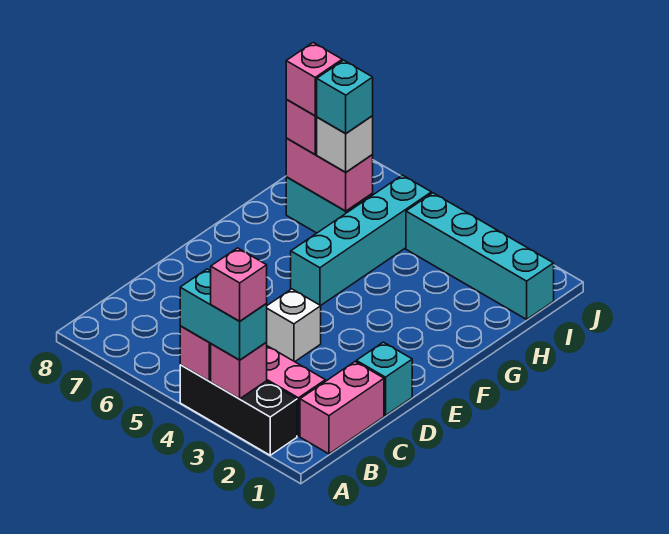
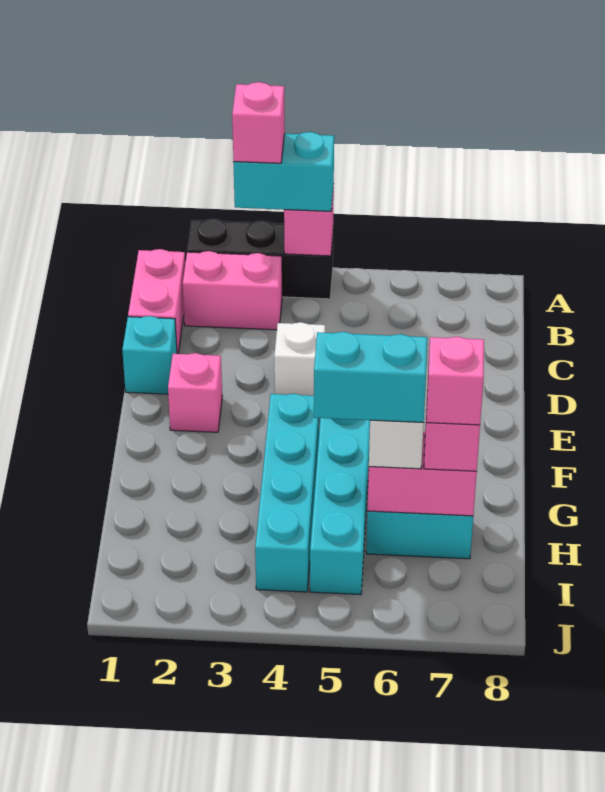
pink brick A3 level 2 -> pink brick E2 level 1
cyan brick H6 level 4 -> cyan brick H5:H6 level 4
cyan brick I1:I4 level 1 -> cyan brick F4:I4 level 1

